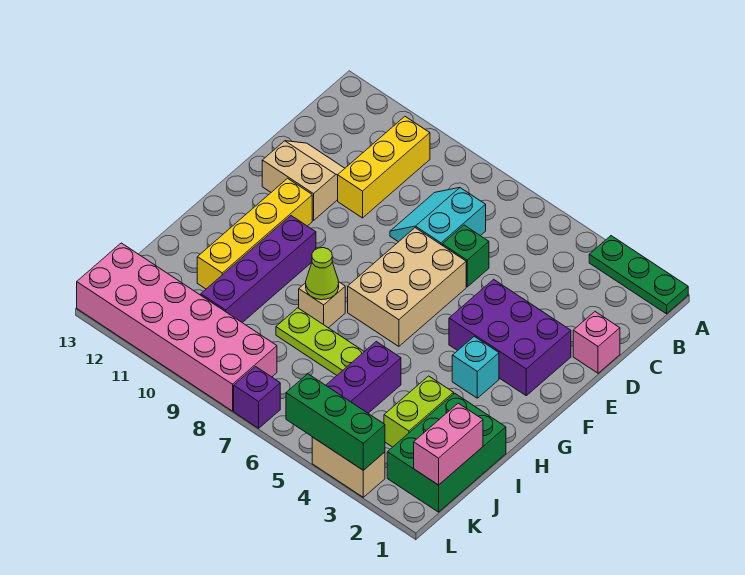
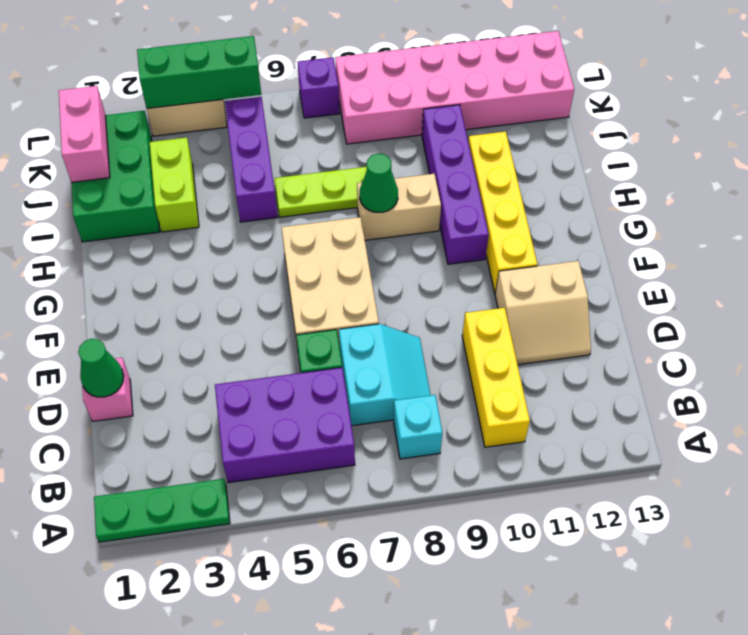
none -> green cone D1 level 2
purple brick E2:F4 level 1 -> purple brick B4:C6 level 1
cyan brick G3 level 1 -> cyan brick B8 level 1
tan brick H8 level 1 -> tan brick H8:H9 level 1
lime cone H8 level 2 -> green cone H8 level 2

